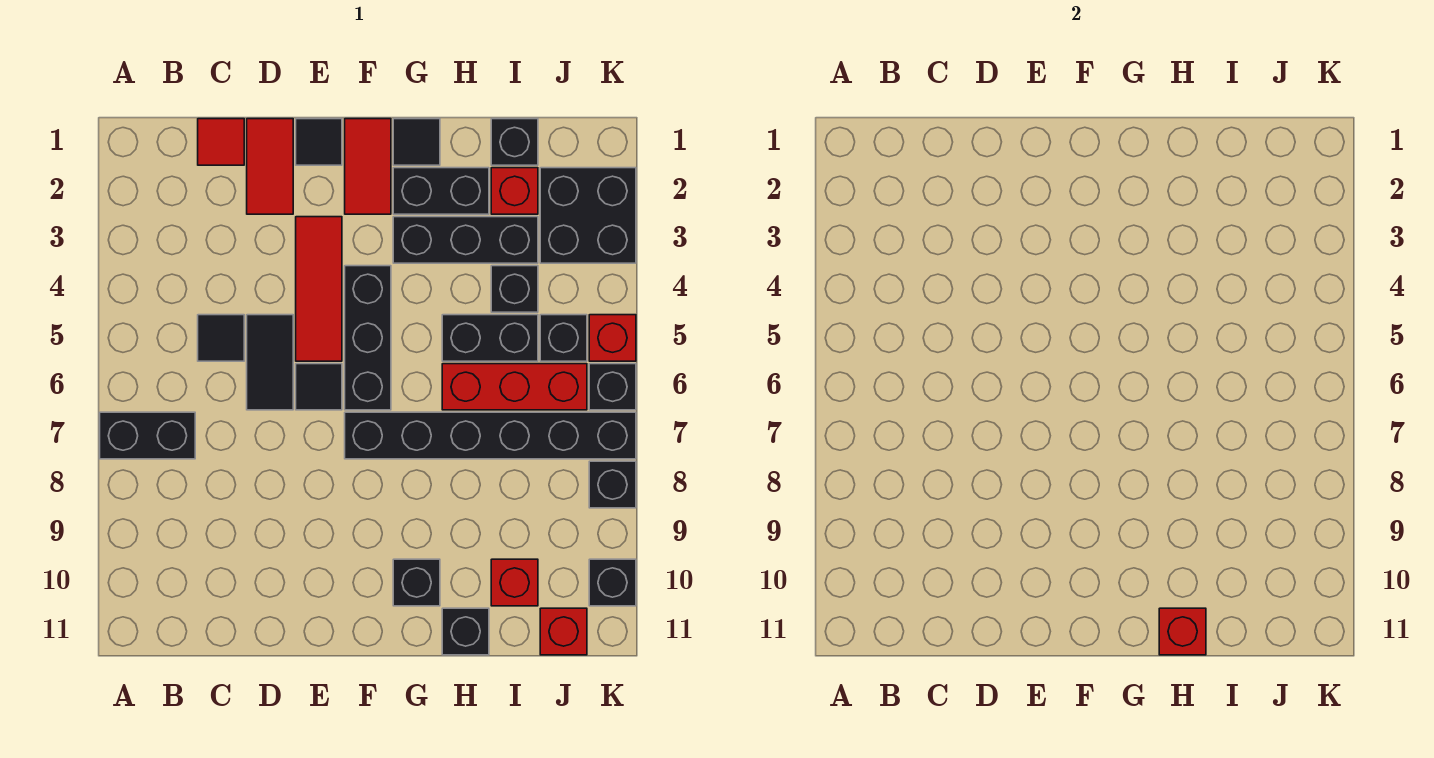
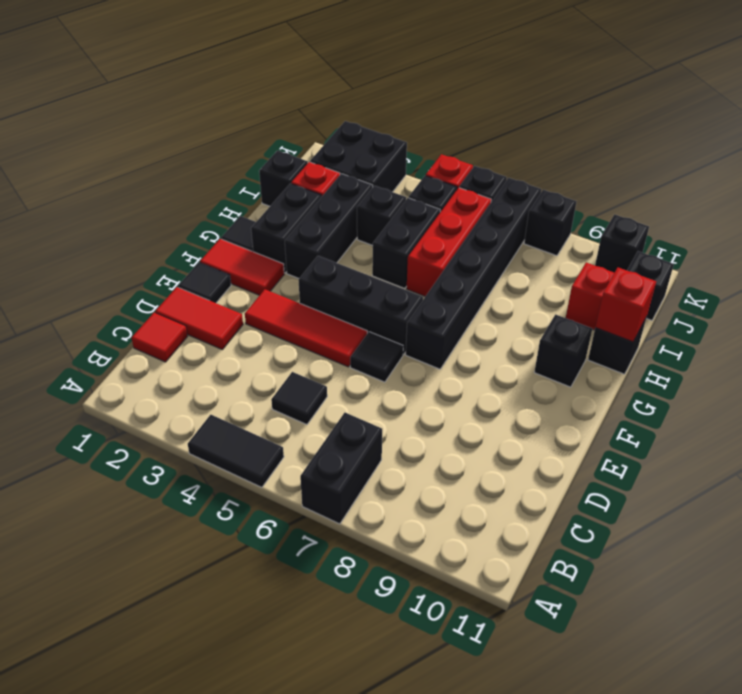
black tile D5:D6 level 1 -> black tile A4:A5 level 1
red brick J11 level 1 -> black brick J11 level 1

